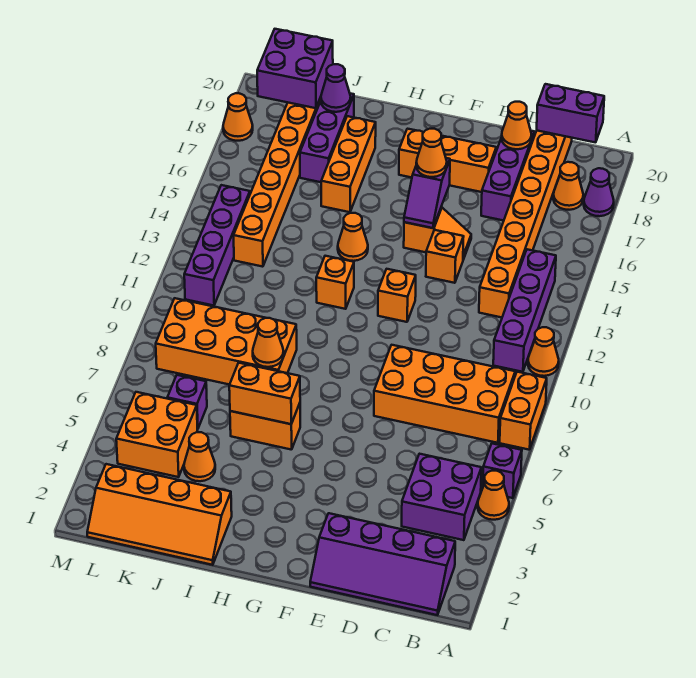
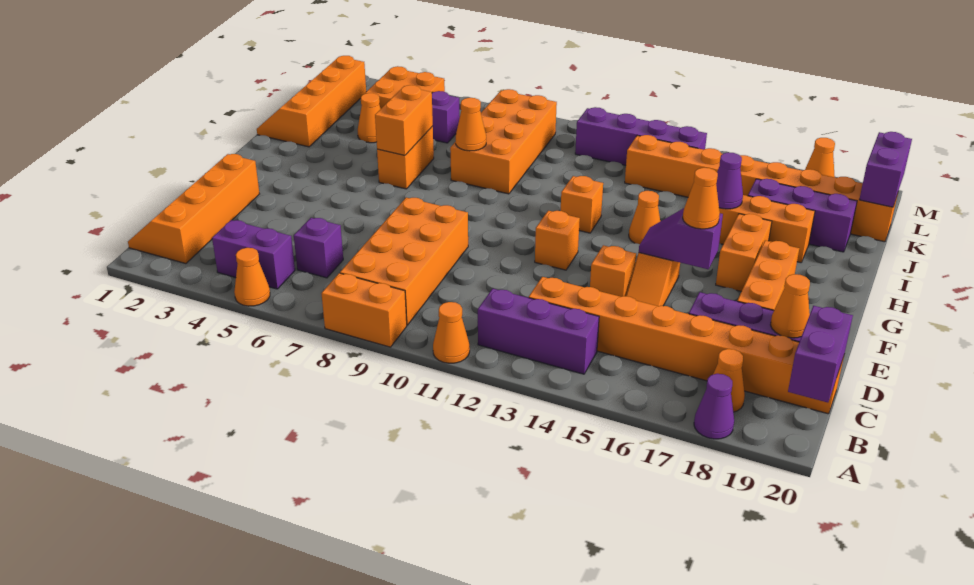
purple brick A6 level 1 -> purple brick C6 level 1
purple slope B1:E2 level 1 top 2 -> orange slope B1:E2 level 1 top 2
purple brick B4:C5 level 1 -> purple brick B4:B5 level 1
purple brick B11:B14 level 1 -> purple brick B12:B14 level 1
none -> orange brick G17:H17 level 1
purple cone J19 level 2 -> purple cone I16 level 2
purple brick K19:L20 level 2 -> purple brick K20:L20 level 2

